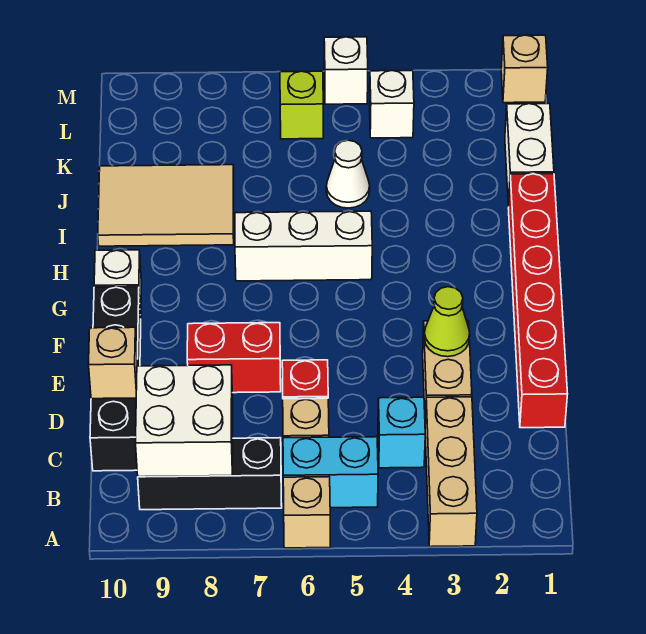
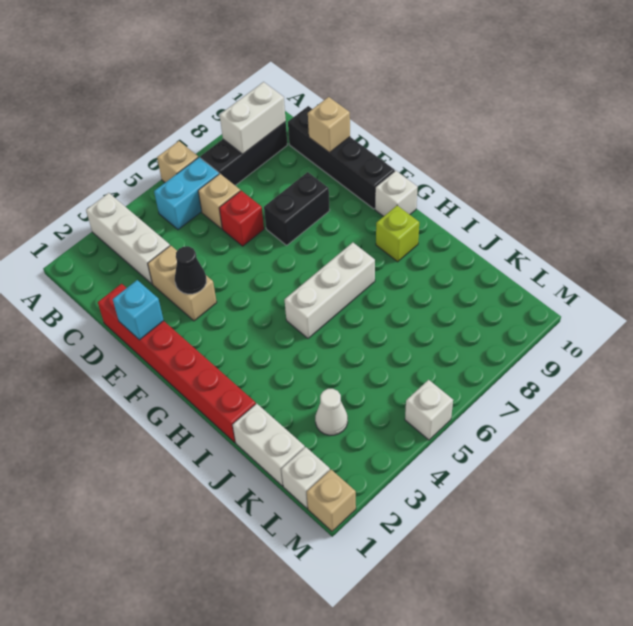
tan brick A3:C3 level 1 -> white brick A3:C3 level 1
white brick B8:C9 level 2 -> white brick B8:B9 level 2
cyan brick C4 level 1 -> cyan brick E1 level 2
lime cone E3 level 2 -> black cone E3 level 2
red brick E7:E8 level 1 -> black brick E7:E8 level 1
tan tile I8:J10 level 1 -> none
white cone J5 level 1 -> white cone K3 level 1
white brick L4 level 1 -> white brick L1 level 1
lime brick L6 level 1 -> lime brick H9 level 1

